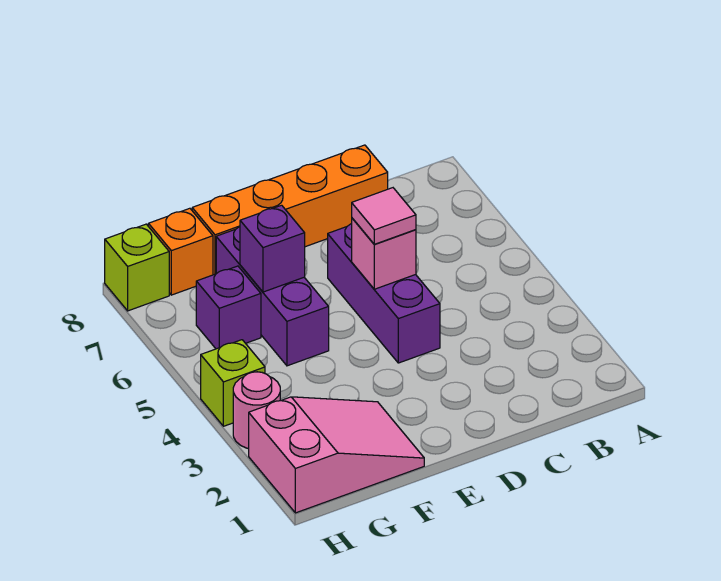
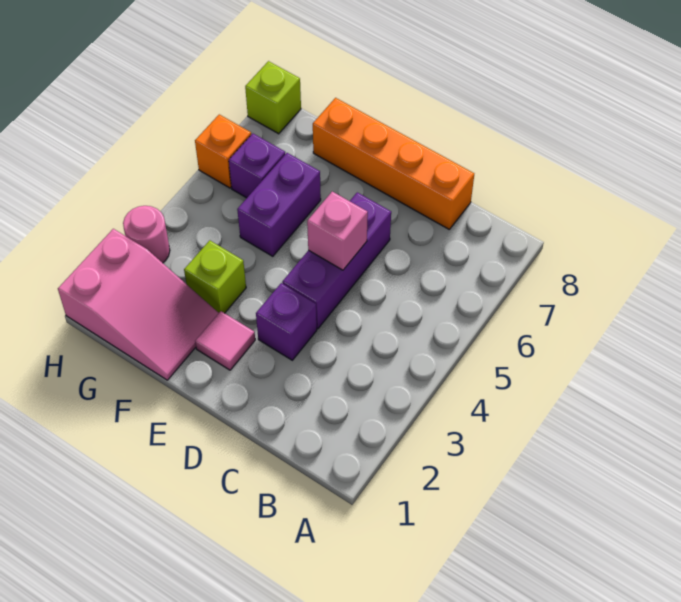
pink tile D5 level 3 -> pink tile E2 level 1
purple brick F5:F7 level 1 -> purple brick F5:F6 level 1
purple brick F6 level 2 -> purple brick D3 level 1
orange brick G8 level 1 -> orange brick H6 level 1
lime brick H4 level 1 -> lime brick F3 level 1

